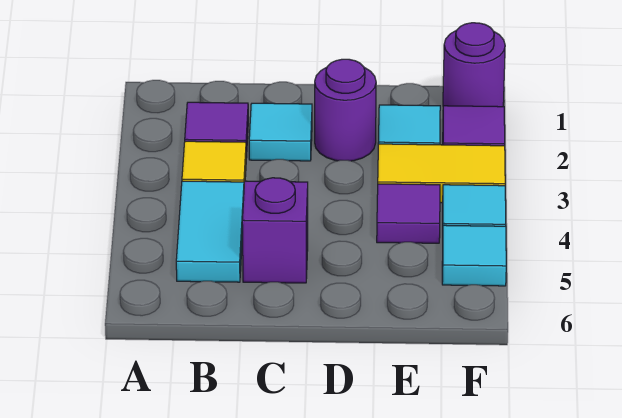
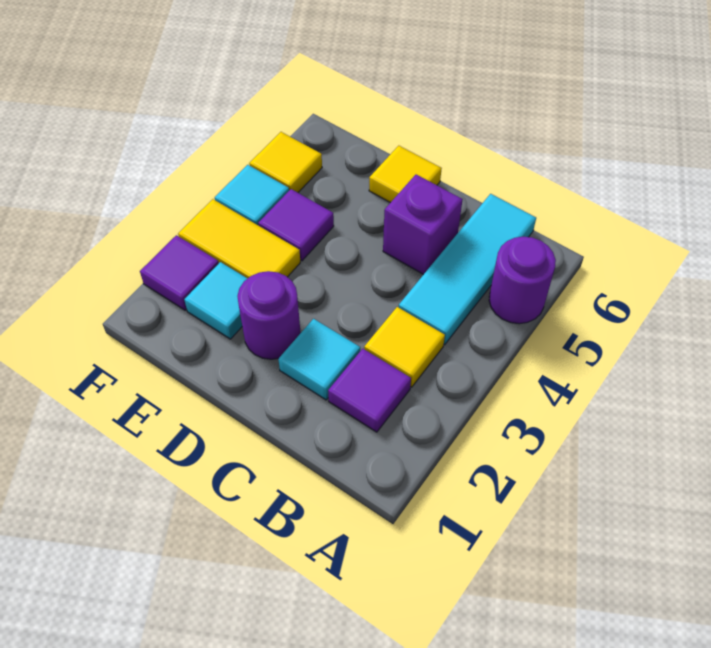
cyan tile B4:B5 level 1 -> cyan tile B4:B6 level 1
none -> yellow tile D6 level 1
purple round brick F1 level 1 -> purple round brick A5 level 1
cyan tile F5 level 1 -> yellow tile F5 level 1

